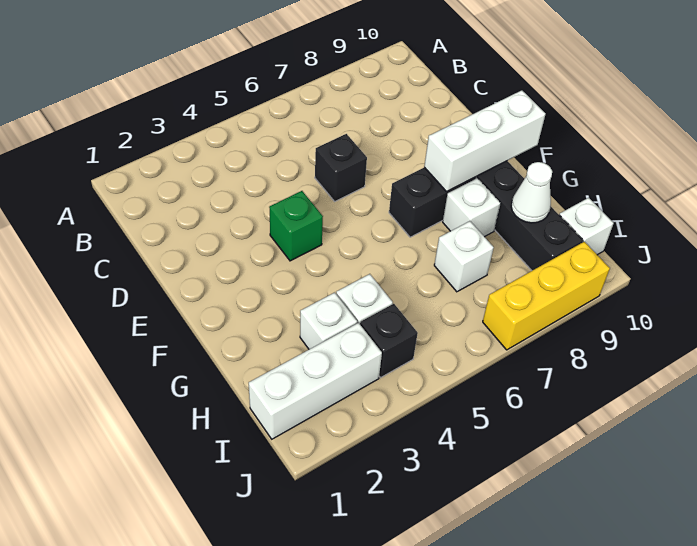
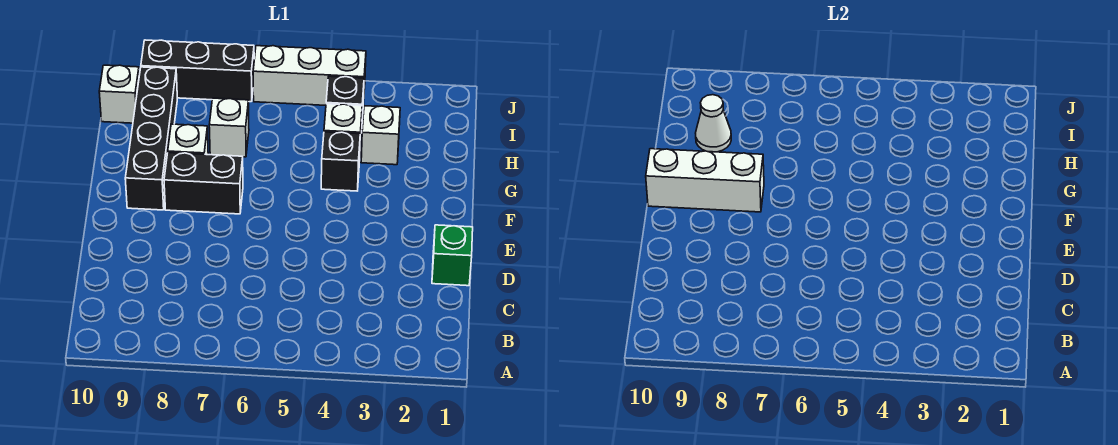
black brick D6 level 1 -> black brick G4 level 1
green brick E4 level 1 -> green brick D1 level 1
white brick I1:I3 level 1 -> white brick J4:J6 level 1
yellow brick J7:J9 level 1 -> black brick J7:J9 level 1

